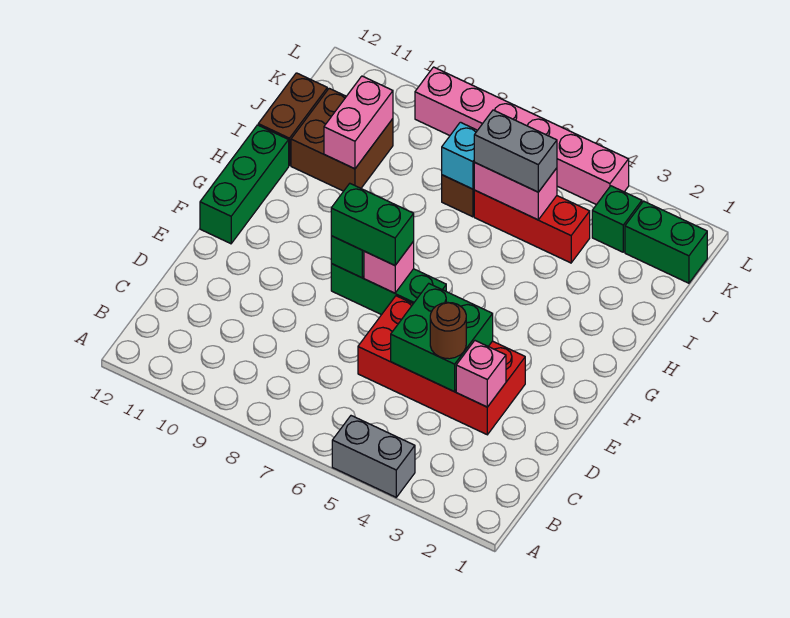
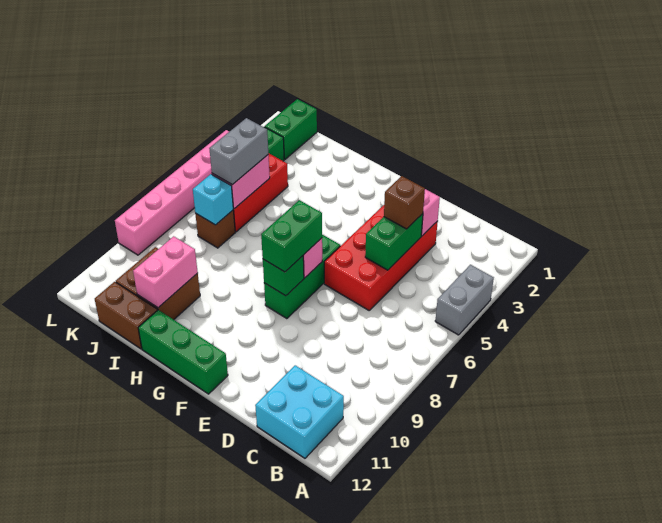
none -> cyan brick B11:C12 level 1
green brick D4:E5 level 2 -> green brick D4:D5 level 2
brown round brick D4 level 3 -> brown brick D4 level 3
pink brick I10:J10 level 2 -> pink brick I10:I11 level 2

